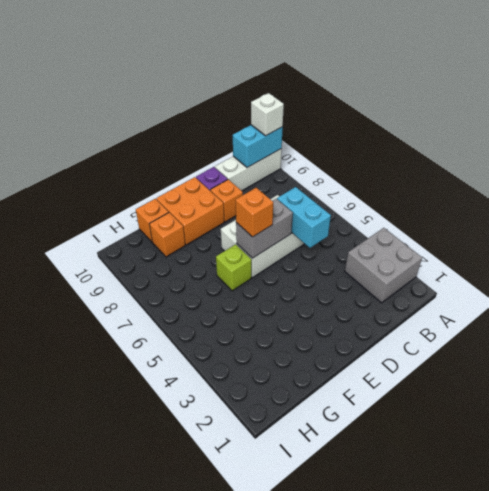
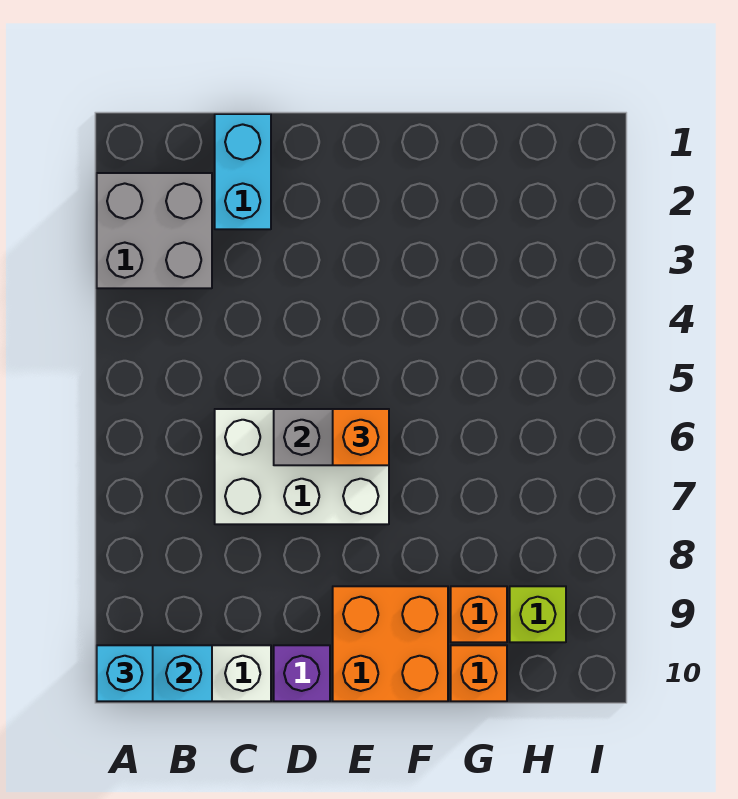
white brick A10 level 3 -> cyan brick A10 level 3
cyan brick C5:C6 level 2 -> cyan brick C1:C2 level 1
orange brick D9 level 1 -> none
lime brick F6 level 1 -> lime brick H9 level 1

